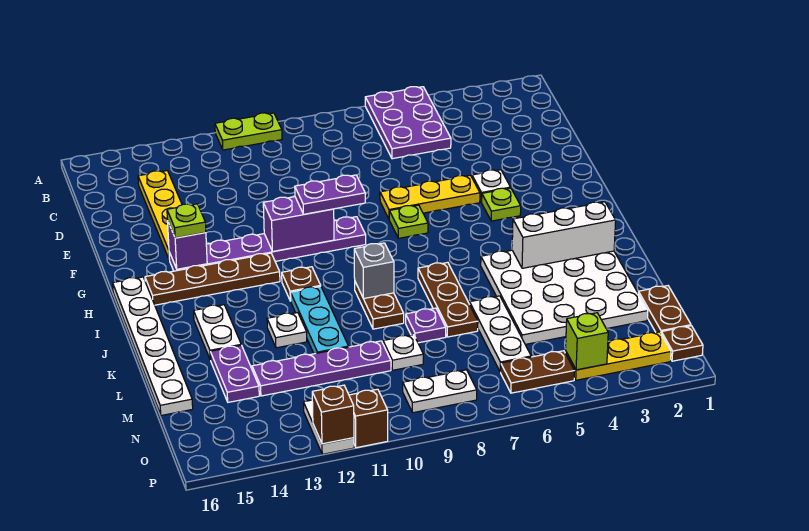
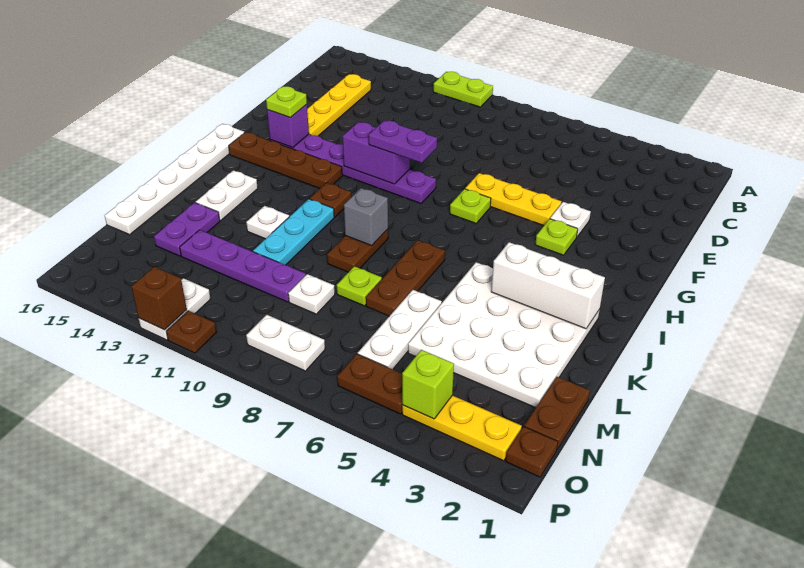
purple plate A5:C6 level 1 -> none
purple plate L8 level 1 -> lime plate L8 level 1
brown brick P11 level 1 -> brown plate P11 level 1

